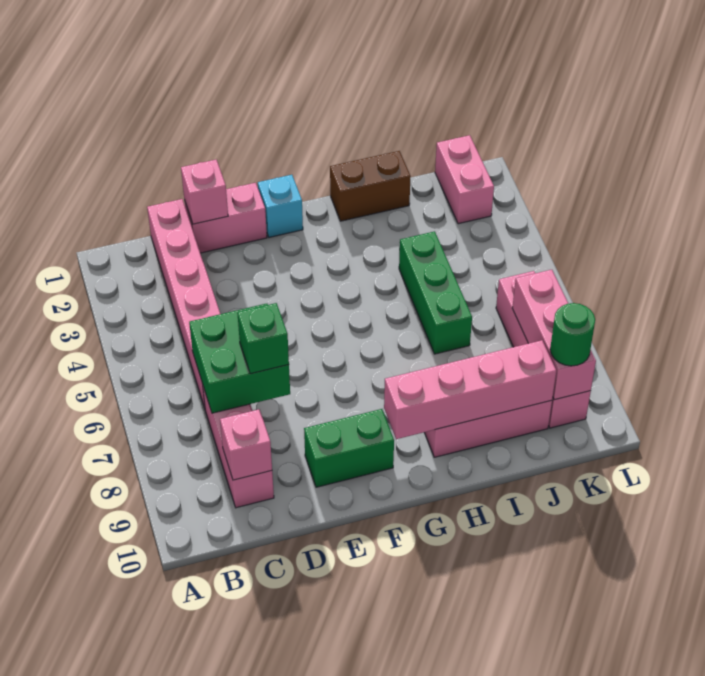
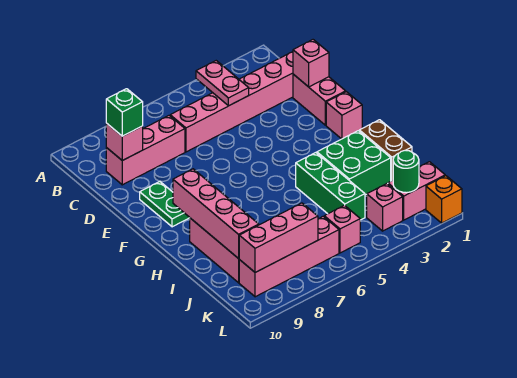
none -> pink plate B4:C4 level 2
green brick C6:D7 level 2 -> green brick H2:I3 level 1
green brick D7 level 3 -> green brick C9 level 3
green brick E9:F9 level 1 -> green plate E9:F9 level 1
cyan brick F1 level 1 -> pink brick F1 level 1
green brick I4:I6 level 1 -> green brick H4:J4 level 1
none -> pink brick K3 level 1
none -> pink brick K5 level 1
green round brick K9 level 3 -> green round brick K2 level 2
none -> orange brick L1 level 1

